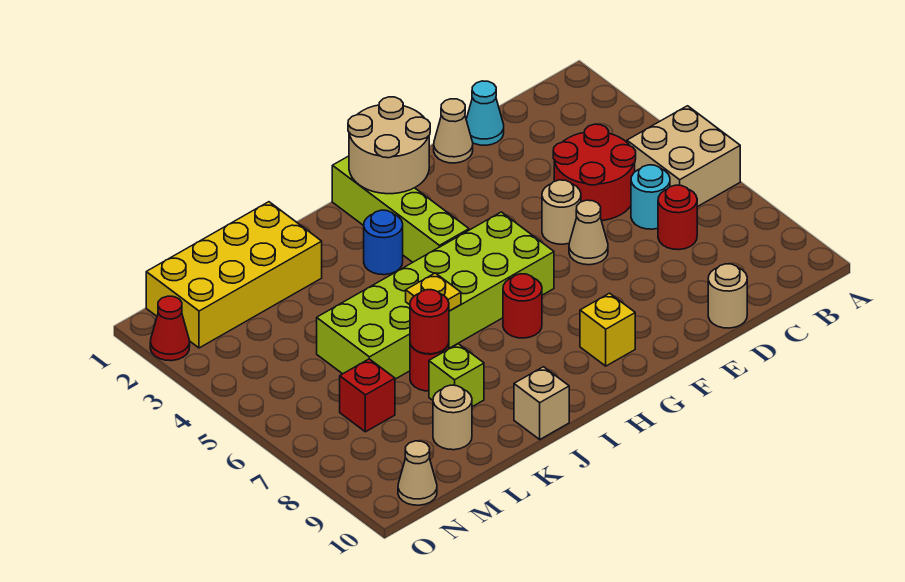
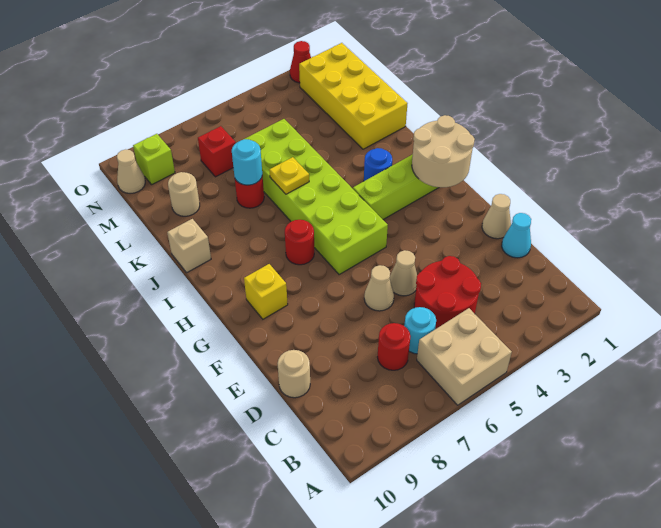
tan round brick E5 level 1 -> tan cone E5 level 1
red round brick K7 level 2 -> cyan round brick K7 level 2
lime brick K8 level 1 -> lime brick N9 level 1

